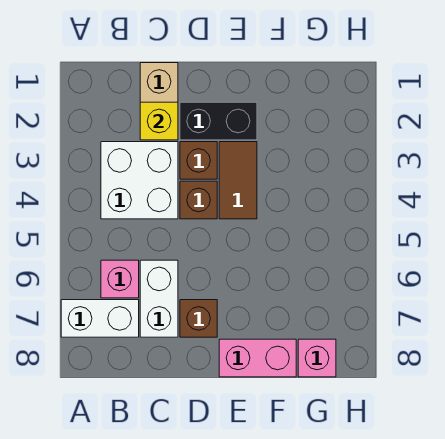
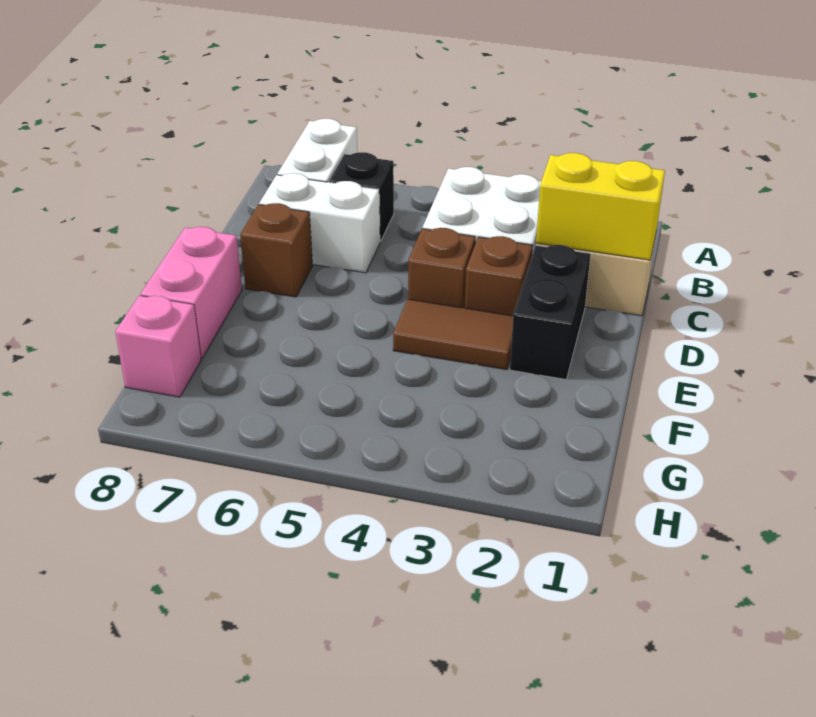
pink brick B6 level 1 -> black brick B6 level 1
yellow brick C2 level 2 -> yellow brick C1:C2 level 2

